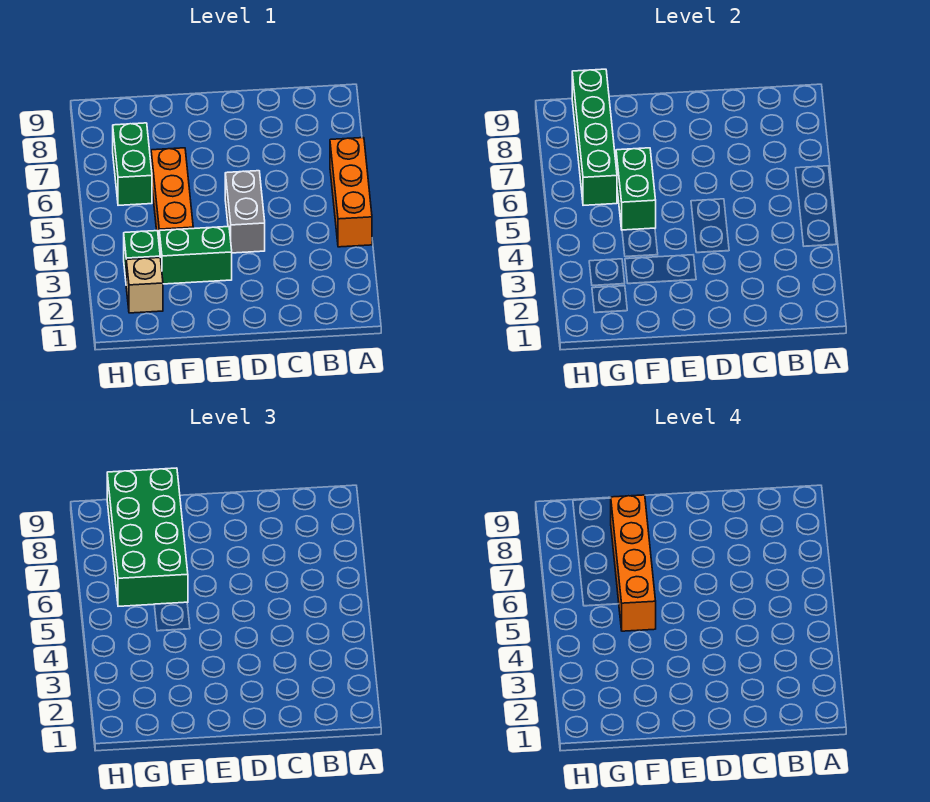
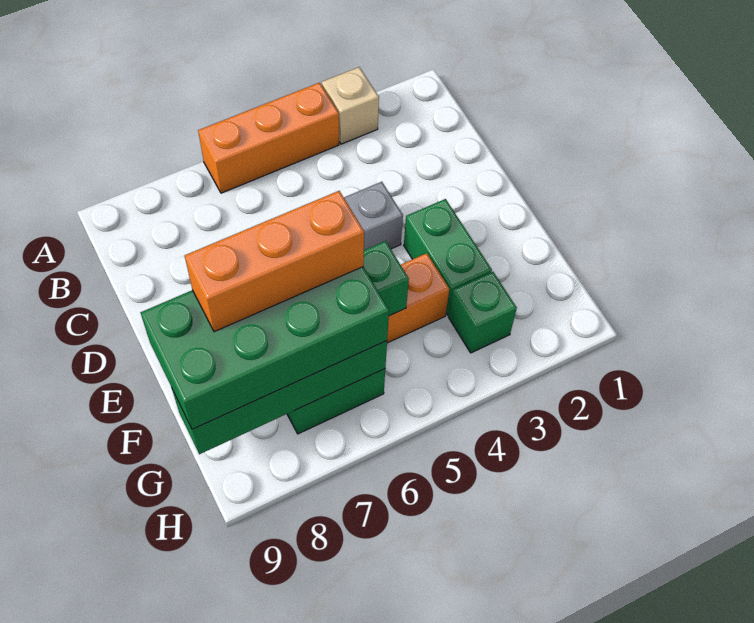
orange brick F5:F8 level 4 -> orange brick F6:F8 level 4
tan brick G2 level 1 -> tan brick A3 level 1

